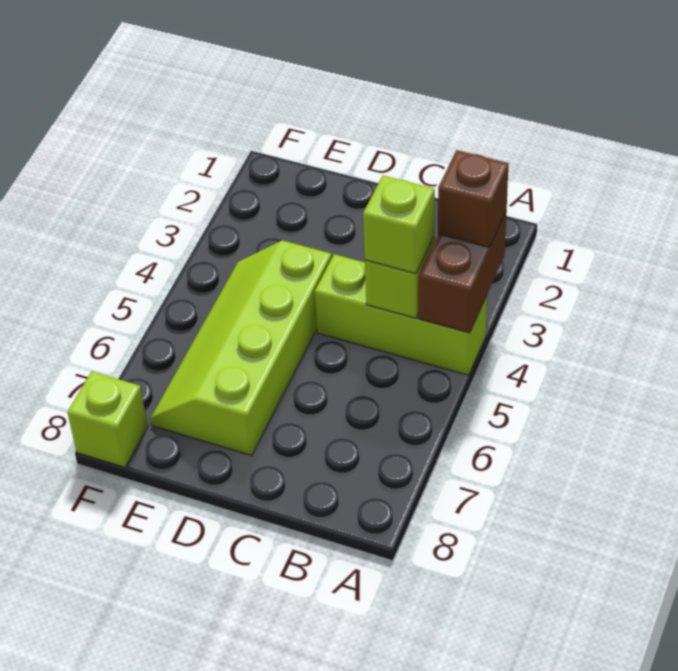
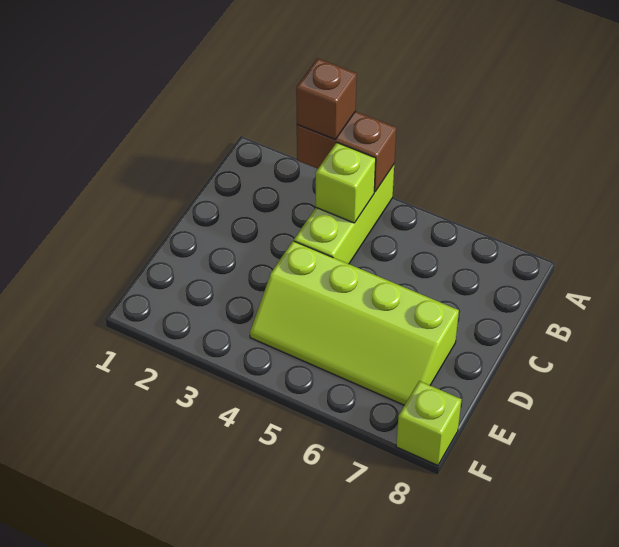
lime brick B4 level 3 -> none

